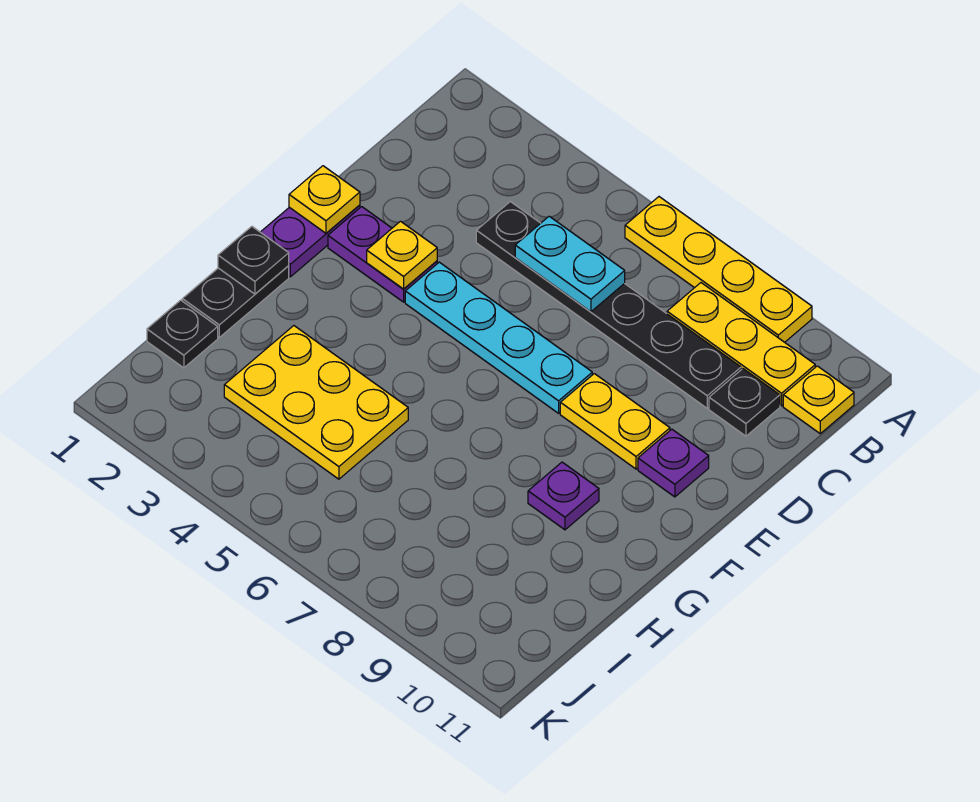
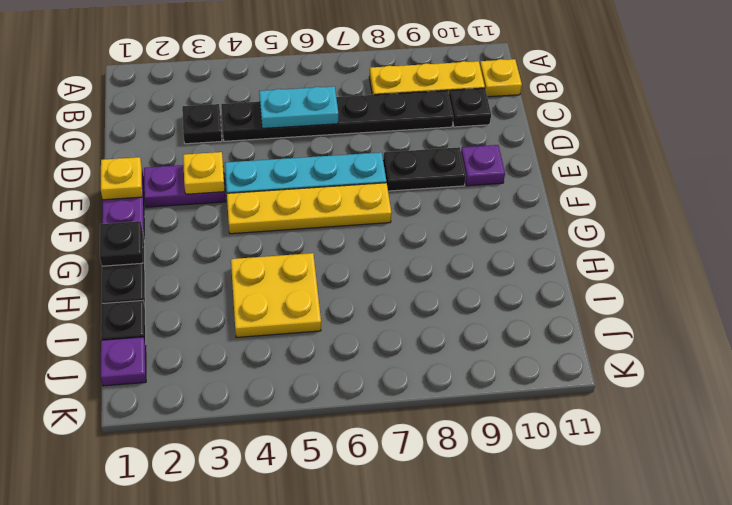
yellow plate A6:A9 level 1 -> yellow plate F4:F7 level 1
none -> black plate C3 level 1
yellow plate E8:E9 level 1 -> black plate E8:E9 level 1
purple plate G9 level 1 -> purple plate J1 level 1
yellow plate H3:I5 level 1 -> yellow plate H4:I5 level 1

